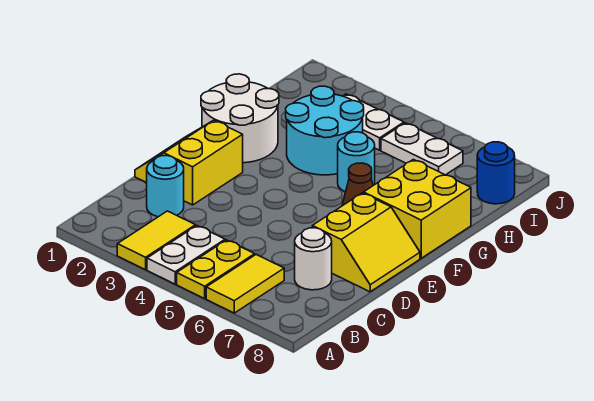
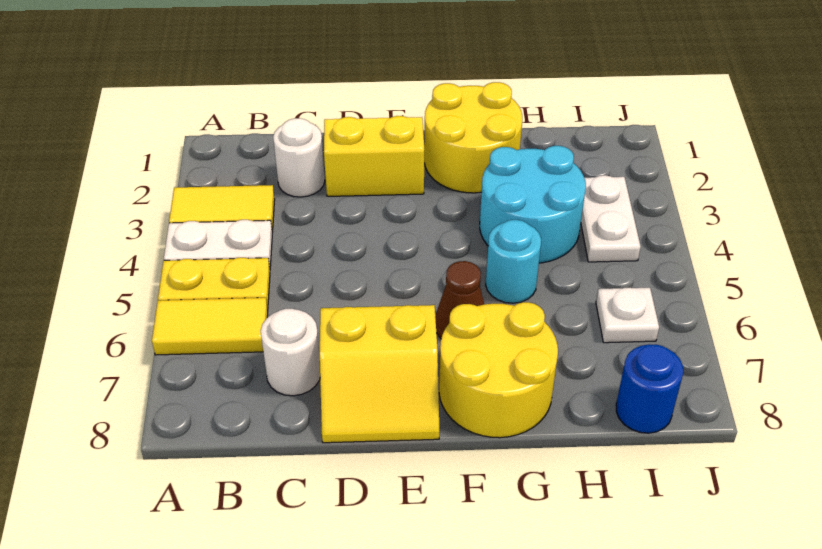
cyan round brick C2 level 1 -> white round brick C2 level 1
white round brick F1:G2 level 1 -> yellow round brick F1:G2 level 1
yellow brick F7:G8 level 1 -> yellow round brick F7:G8 level 1
white plate I5:I6 level 1 -> white plate I6 level 1

